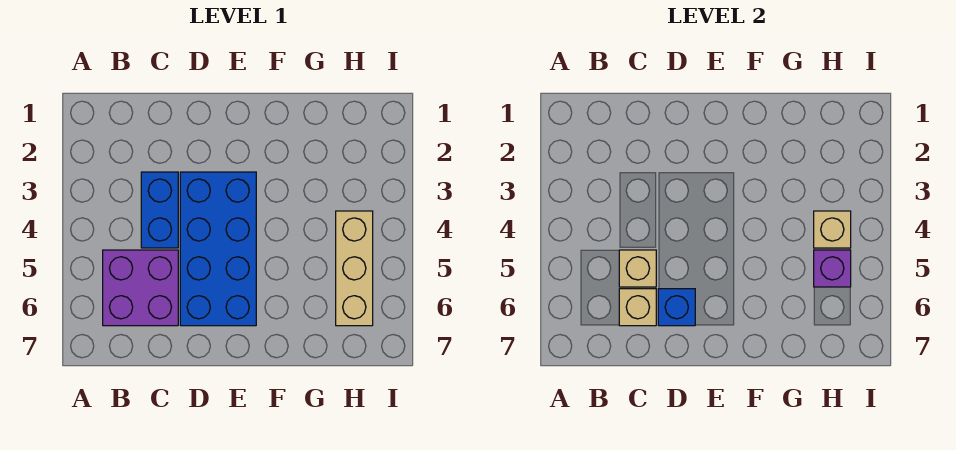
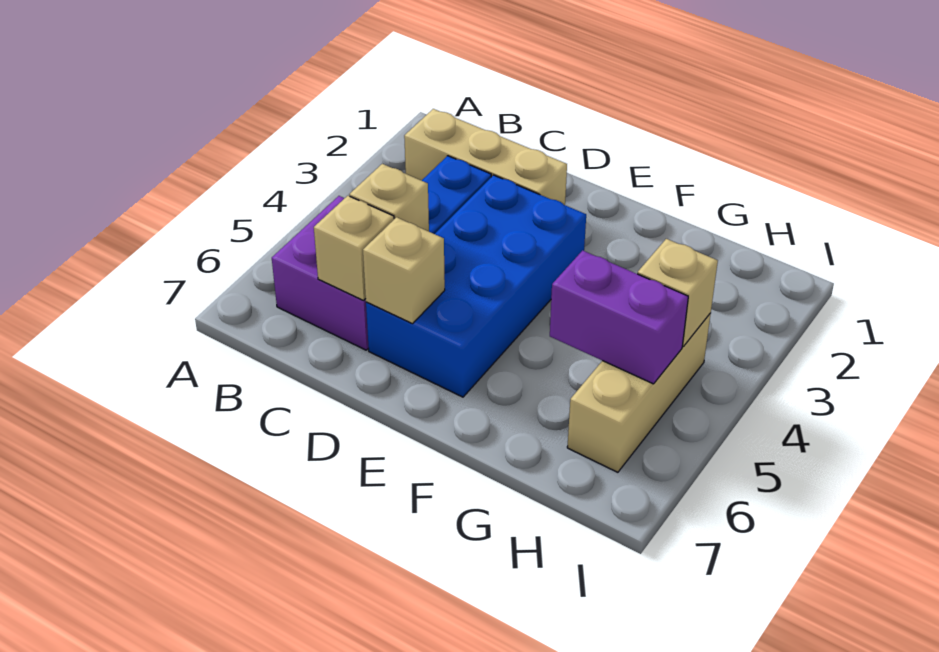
none -> tan brick B2:D2 level 1
blue brick D6 level 2 -> tan brick D6 level 2
purple brick H5 level 2 -> purple brick G5:H5 level 2

